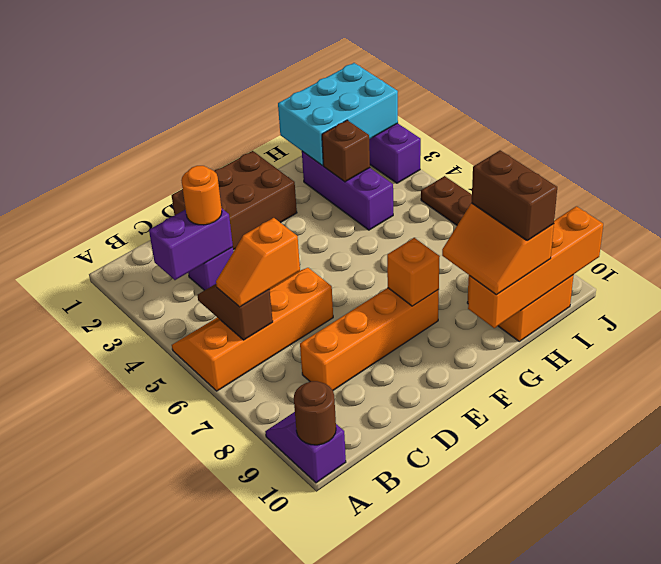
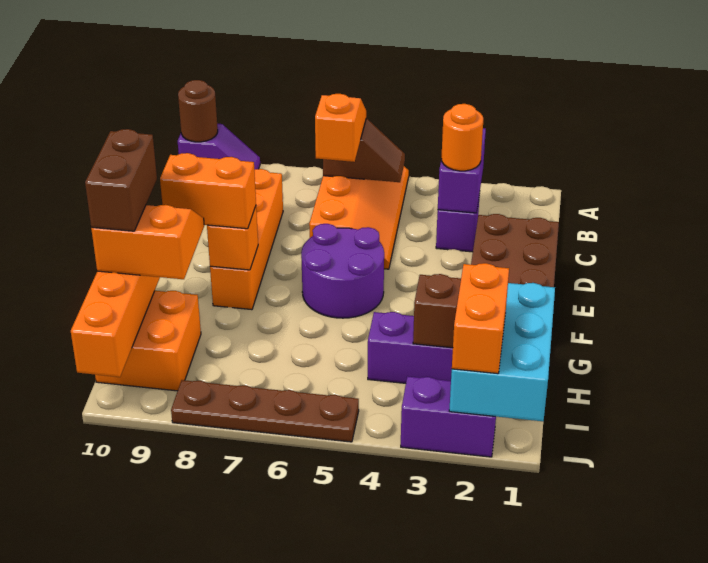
none -> purple round brick E5:F6 level 1
none -> orange brick F8:F9 level 3
brown brick H9:H10 level 4 -> brown brick G10:H10 level 4
none -> orange brick I2:J2 level 3

